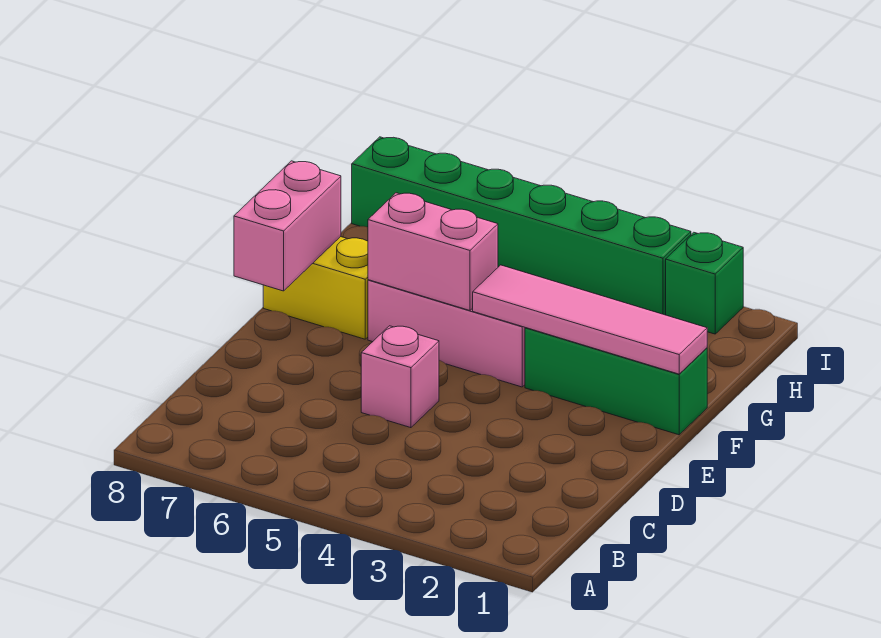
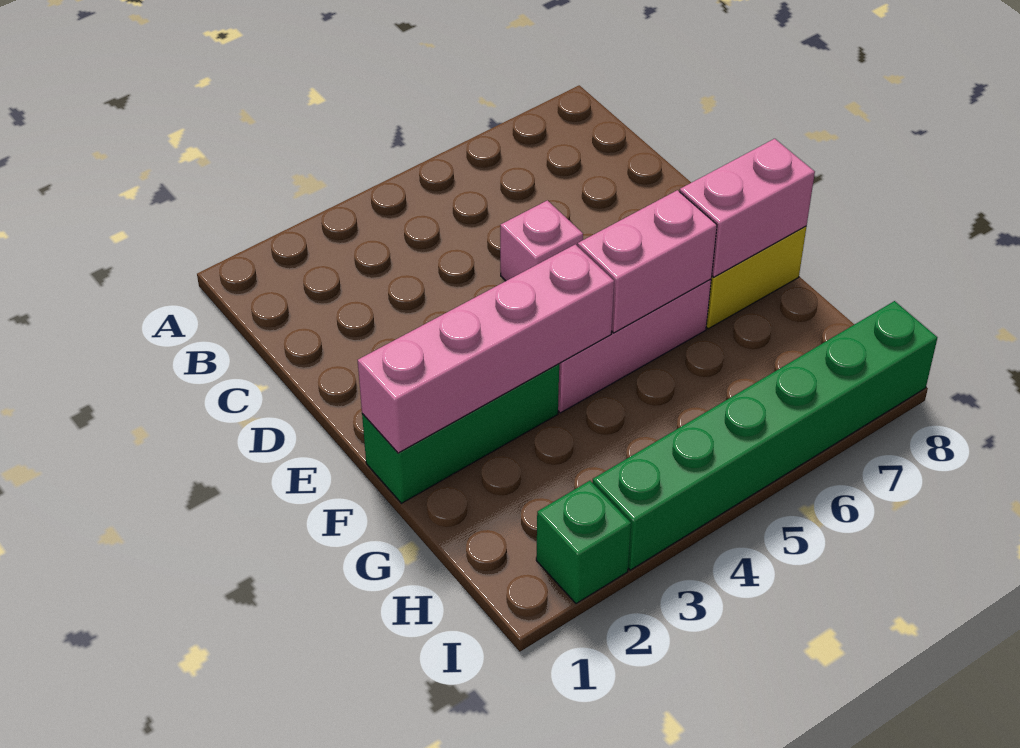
pink brick E8:F8 level 2 -> pink brick F7:F8 level 2
pink tile F1:F4 level 2 -> pink brick F1:F4 level 2

